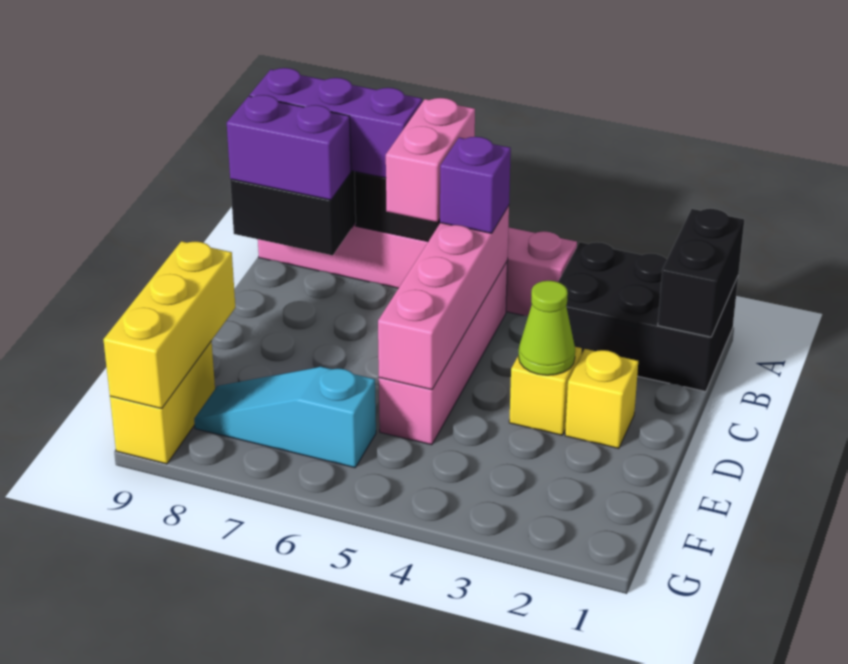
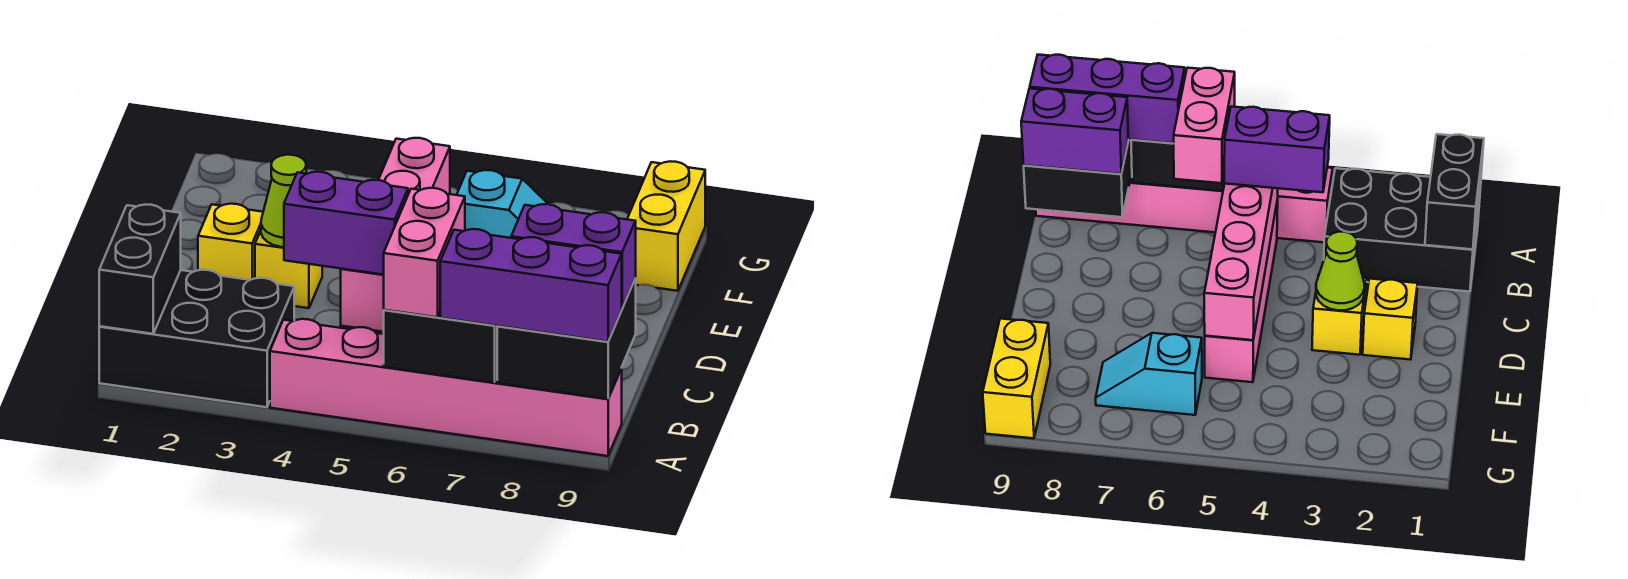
purple brick B5 level 3 -> purple brick B4:B5 level 3
yellow brick E9:G9 level 2 -> none
cyan slope F6:F8 level 1 top 6 -> cyan slope F6:F7 level 1 top 6

